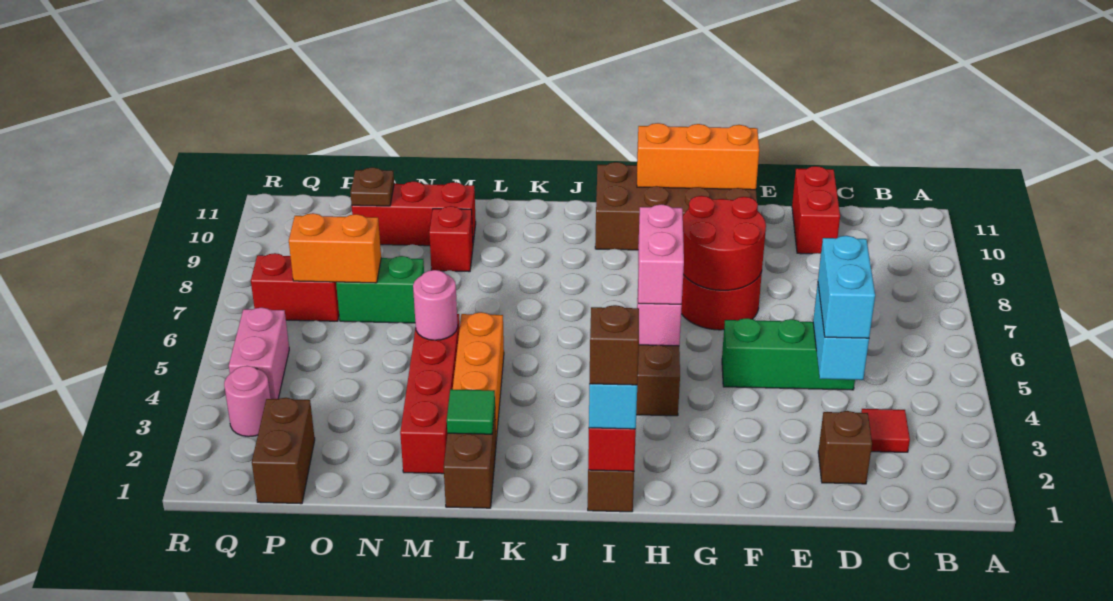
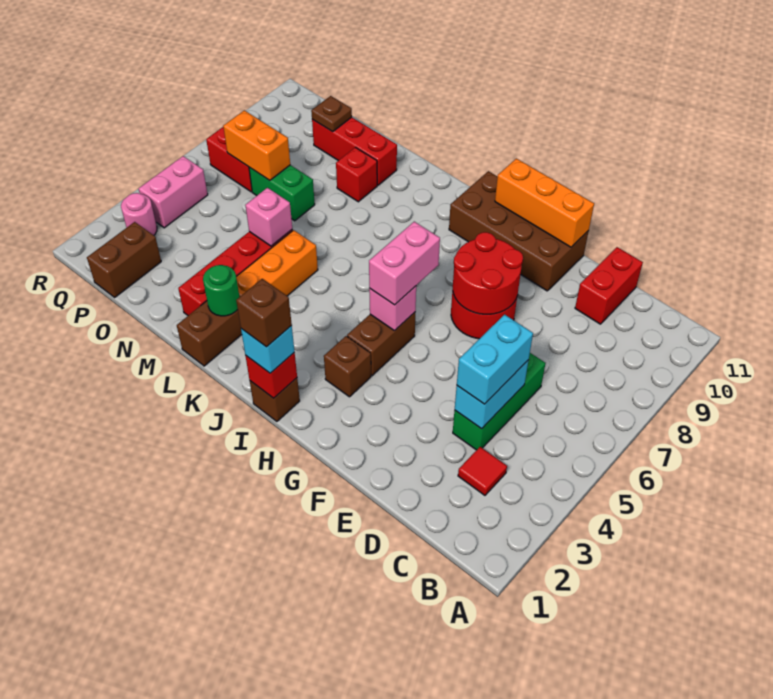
brown brick D2 level 1 -> brown brick H3 level 1
green brick D5:F5 level 1 -> green brick D4:D6 level 1
green tile L2 level 2 -> green round brick L2 level 2
pink round brick M5 level 2 -> pink brick M5 level 2

